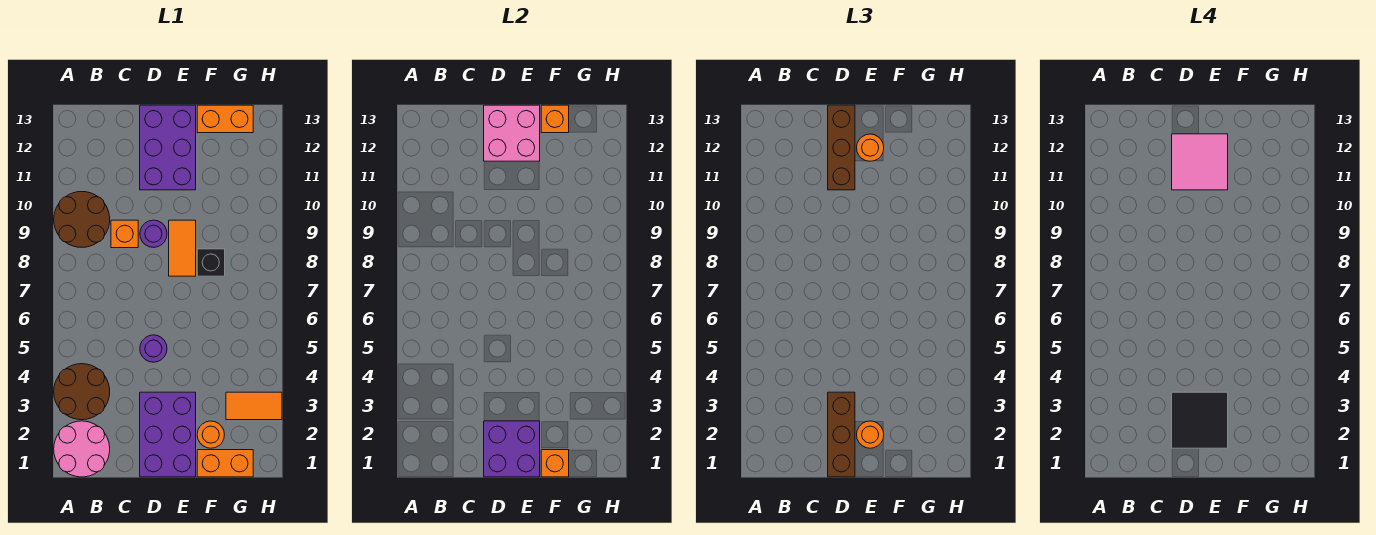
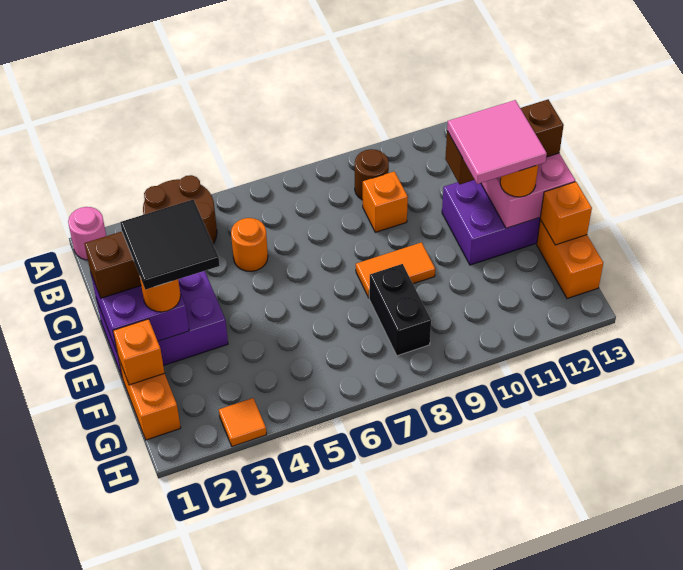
pink round brick A1:B2 level 1 -> pink round brick A1 level 1
brown round brick A9:B10 level 1 -> brown round brick B9 level 1
purple round brick D5 level 1 -> none
purple round brick D9 level 1 -> none
orange round brick F2 level 1 -> orange round brick C5 level 1
black brick F8 level 1 -> black brick F8:G8 level 1
orange tile G3:H3 level 1 -> orange tile H3 level 1

